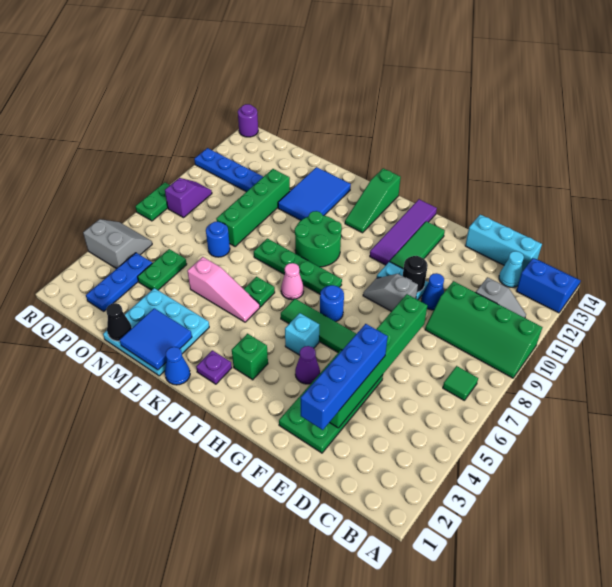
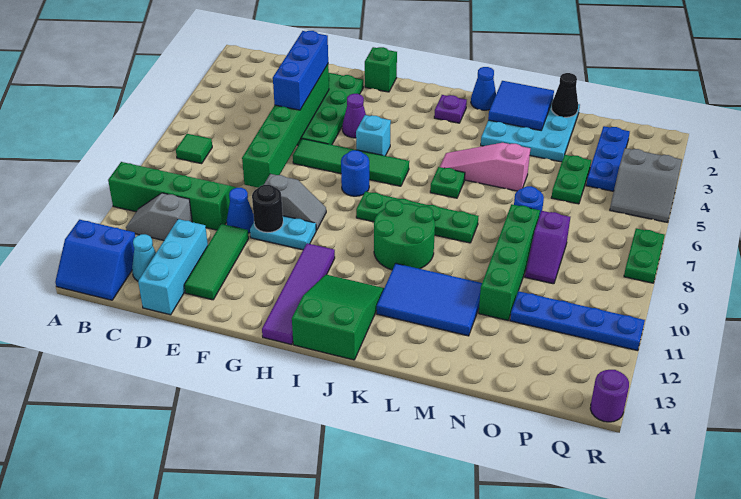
cyan brick C14:E14 level 1 -> cyan brick D12:D14 level 1
blue brick E2:E5 level 3 -> blue brick E3:E5 level 3
green tile G11:G13 level 1 -> green tile E11:E13 level 1
green brick I3 level 1 -> green brick G1 level 1
pink cone J7 level 1 -> none
green slope J12:J14 level 1 top 14 -> green slope I12:J14 level 1 top 14
blue tile L11:M13 level 1 -> blue tile K11:M12 level 1
purple slope Q8:Q9 level 1 top 8 -> purple slope O8:O9 level 1 top 8

